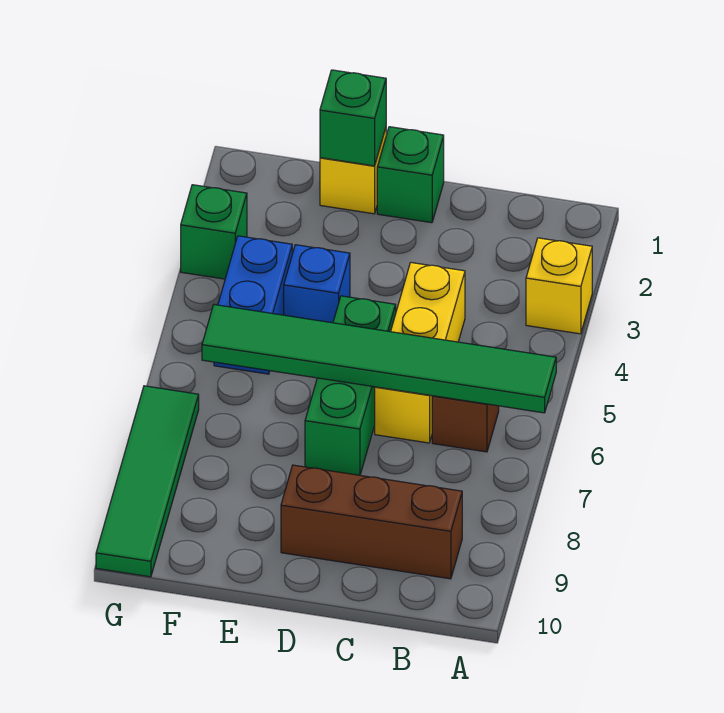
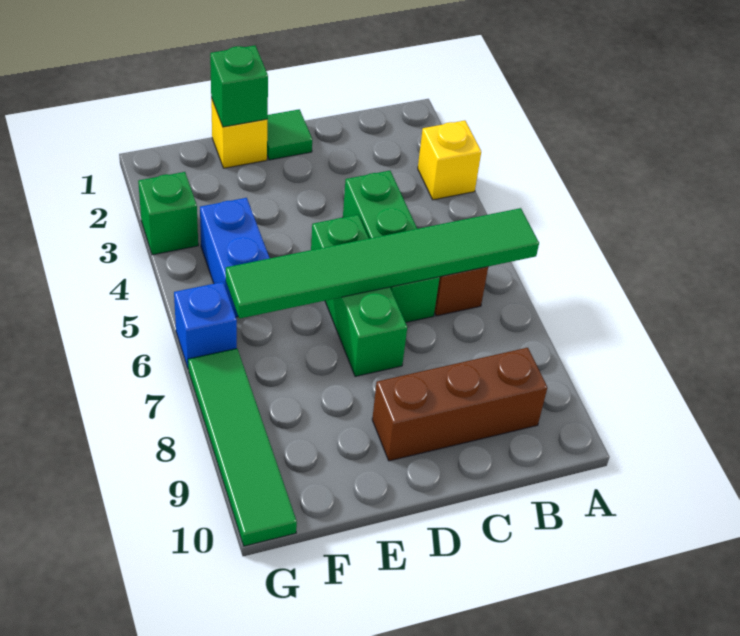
yellow brick C4:C6 level 1 -> green brick C4:C6 level 1
green brick D1 level 1 -> green tile D1 level 1
blue brick E4 level 1 -> blue brick G6 level 1

